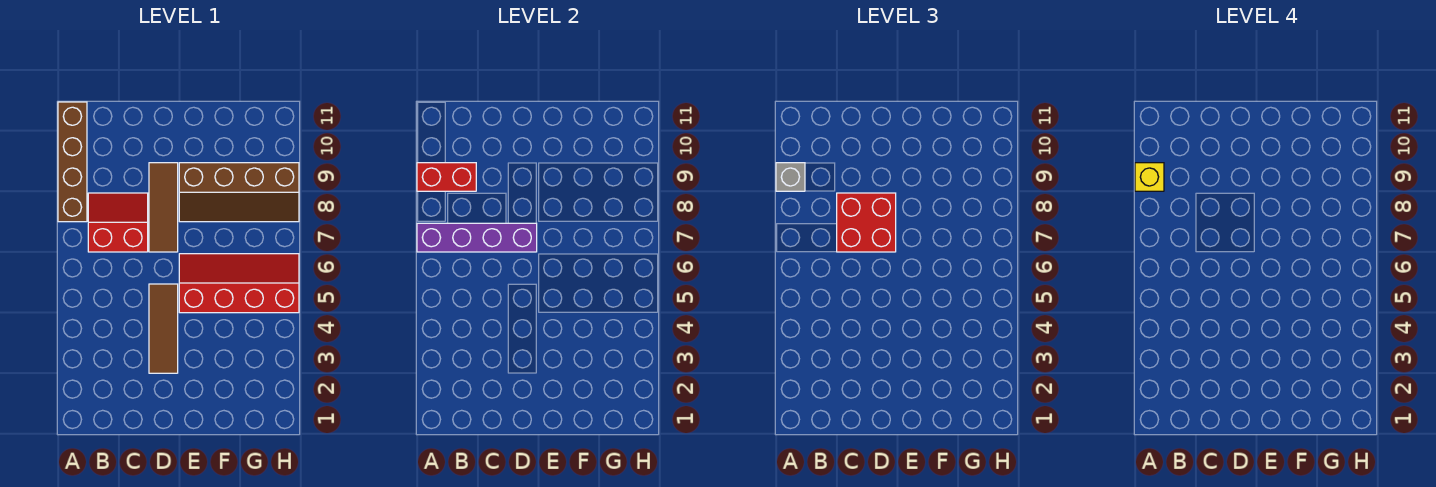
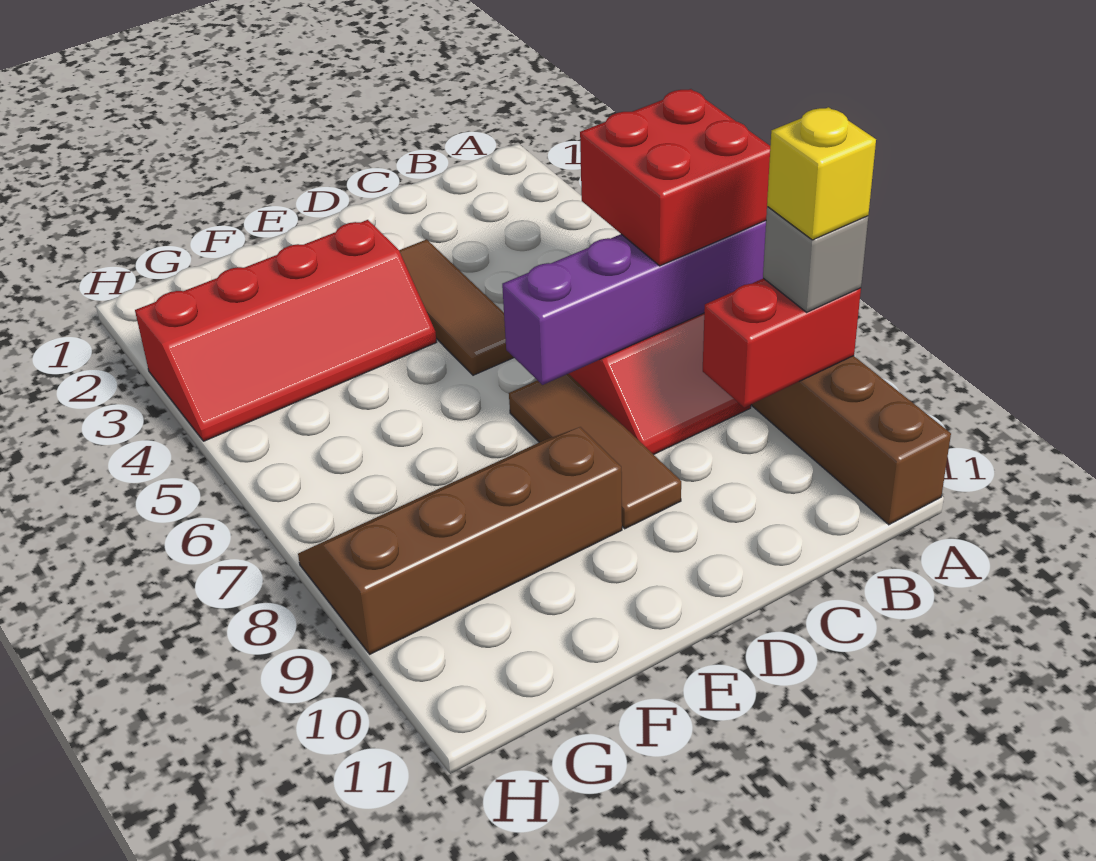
red brick C7:D8 level 3 -> red brick A6:B7 level 3
red slope E5:H6 level 1 top 5 -> red slope E3:H4 level 1 top 3

